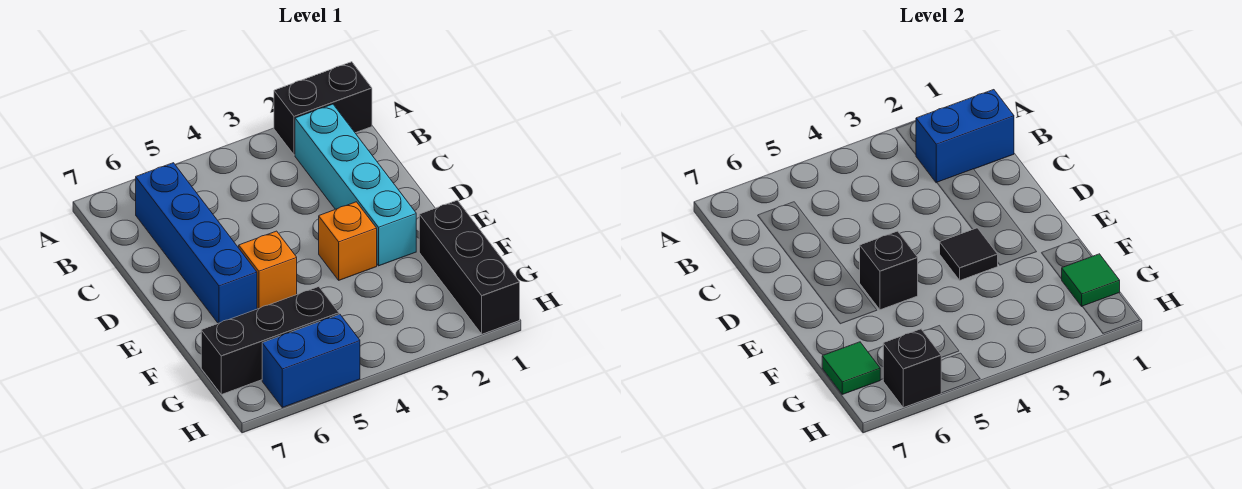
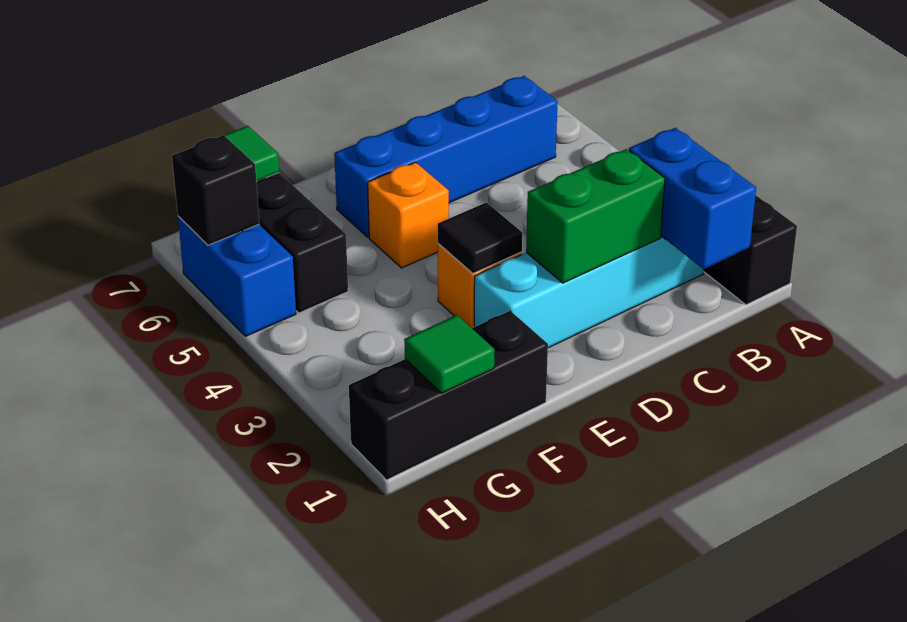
none -> green brick C2:D2 level 2
black brick E5 level 2 -> none

